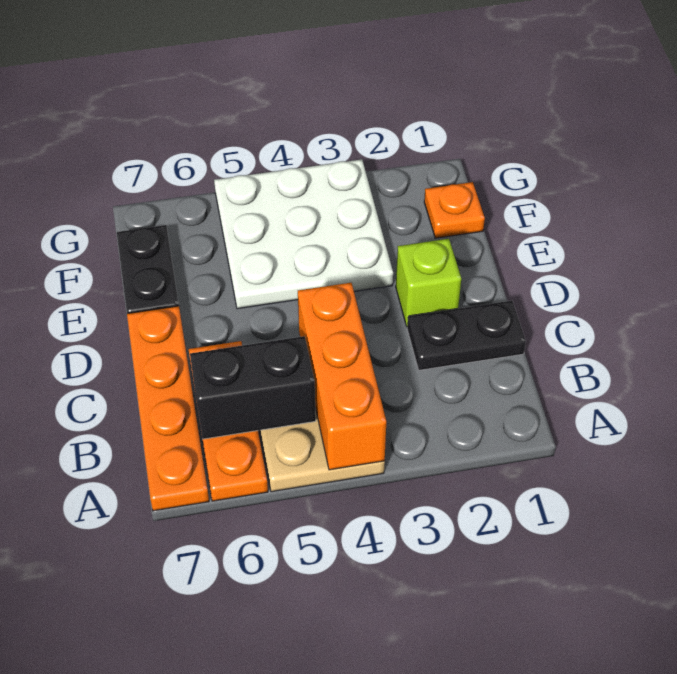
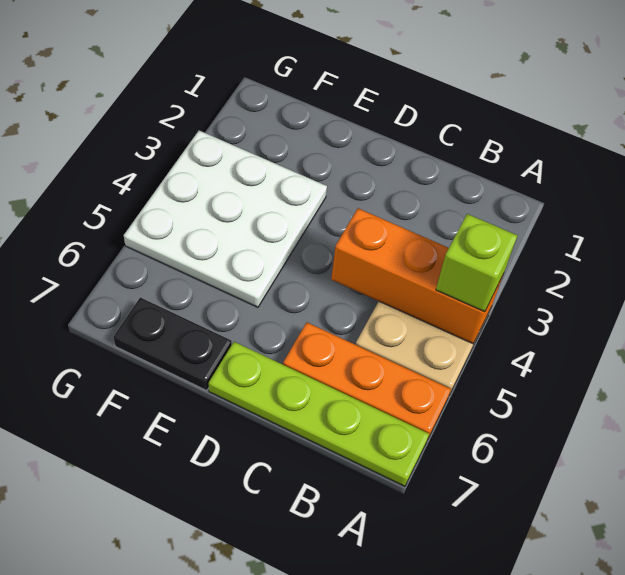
orange plate A7:D7 level 1 -> lime plate A7:D7 level 1
black brick B5:B6 level 2 -> none
black plate C1:C2 level 1 -> none
lime brick D2 level 1 -> lime brick A4 level 3
orange plate F1 level 1 -> none

